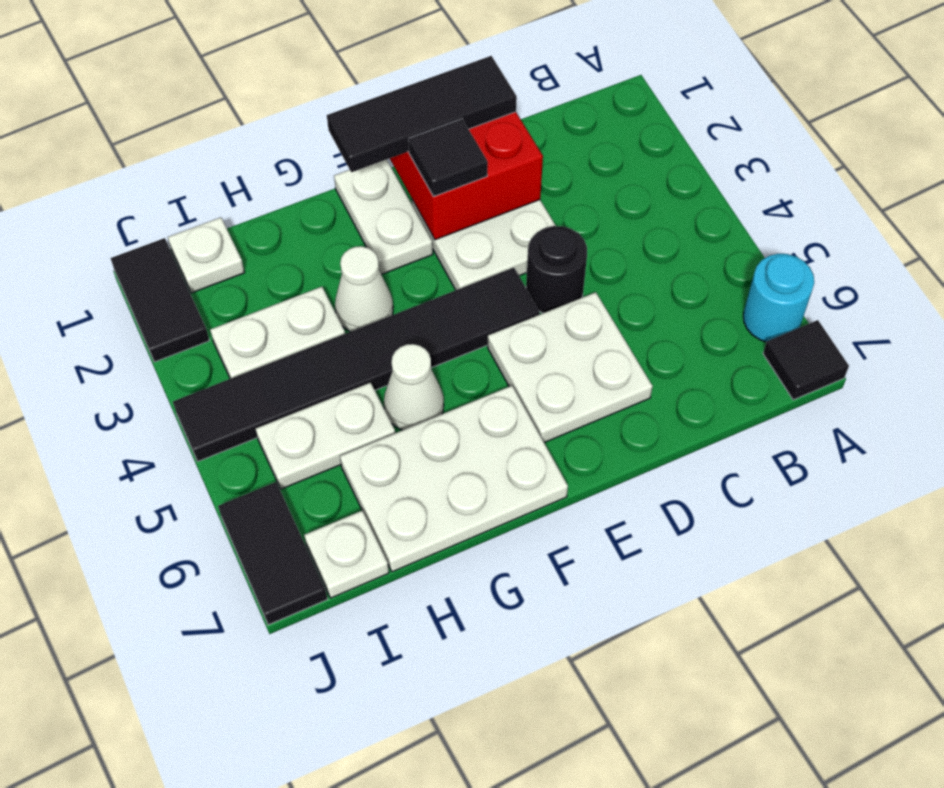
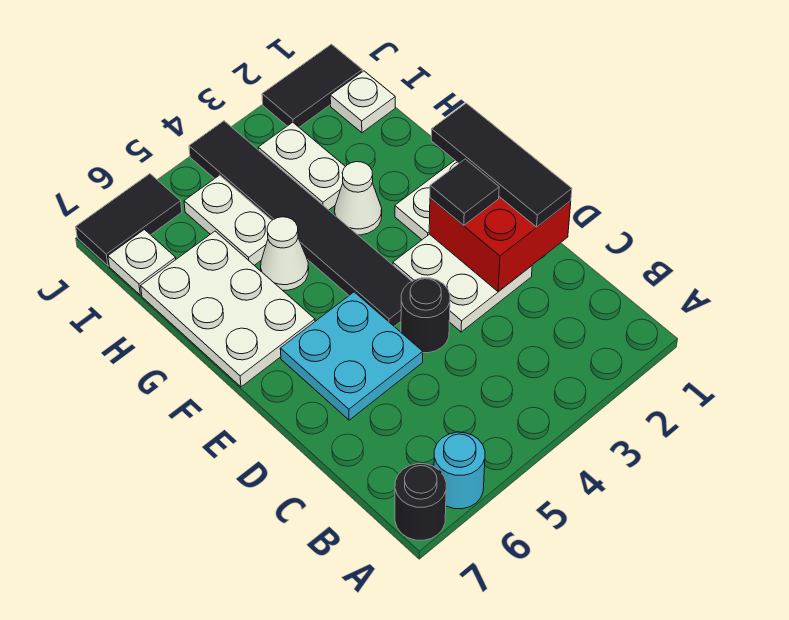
black tile A7 level 1 -> black round brick A7 level 1
white plate D5:E6 level 1 -> cyan plate D5:E6 level 1

